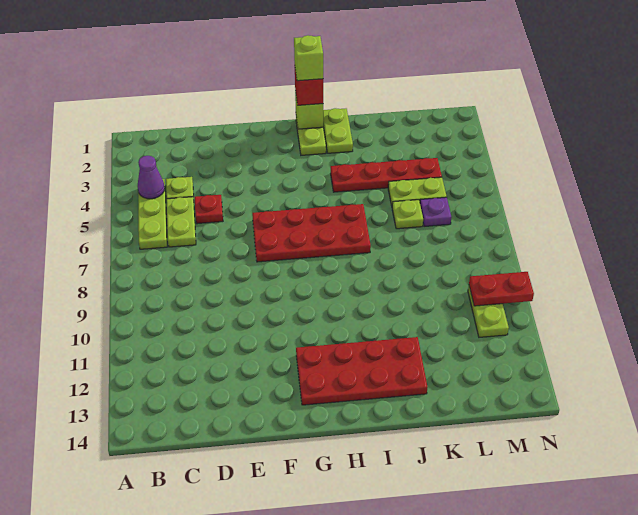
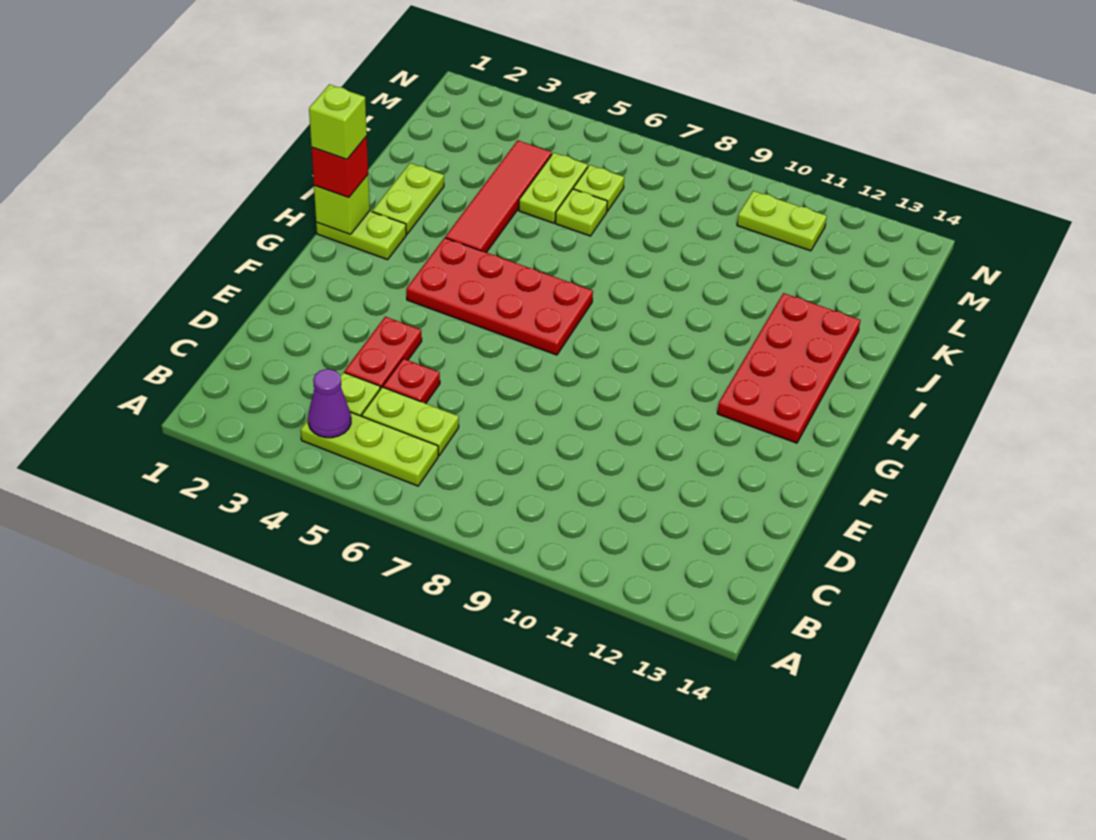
red plate F6:I7 level 1 -> red plate G4:H7 level 1
lime plate I1:I2 level 1 -> lime plate I2:J2 level 1
red plate I4:L4 level 1 -> red tile I4:L4 level 1
purple plate L6 level 1 -> lime plate L6 level 1
red plate M10:N10 level 2 -> red plate D4:E4 level 1

